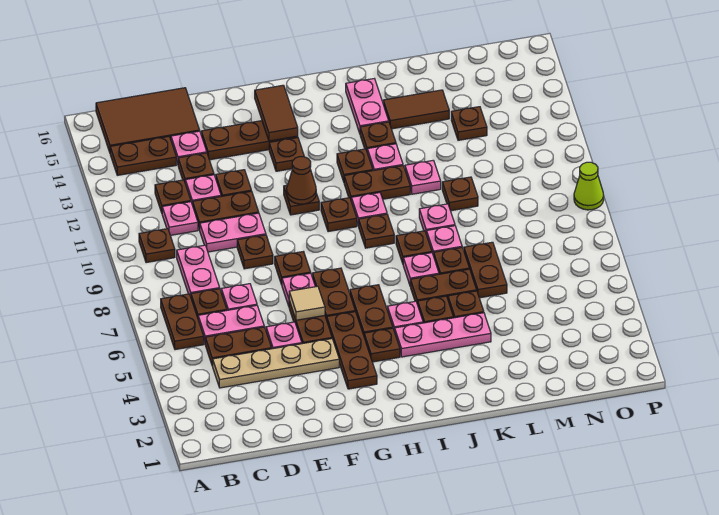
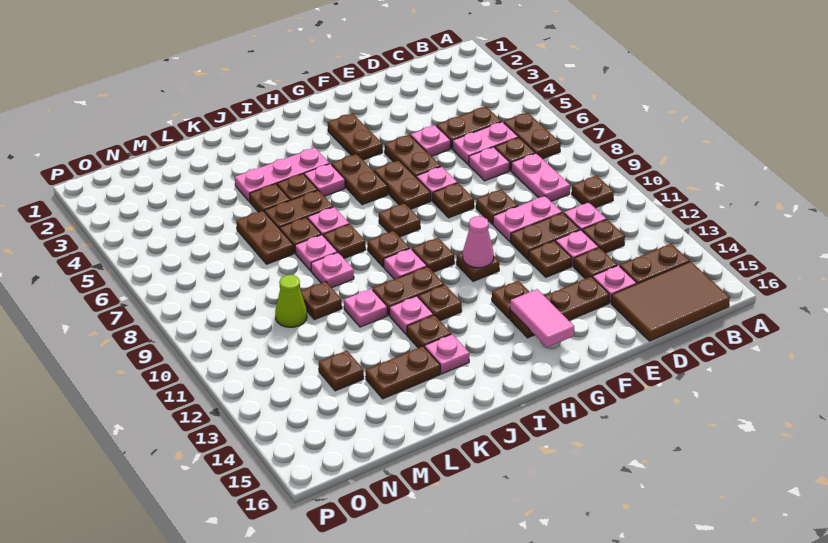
tan plate C4:F4 level 1 -> none
tan tile F6 level 2 -> none
brown plate G3:G5 level 1 -> brown plate G3:G4 level 1
brown cone G11 level 2 -> pink cone G11 level 2
brown tile G14:G15 level 2 -> pink tile G14:G15 level 2
brown plate H4 level 1 -> brown plate H8 level 1
pink plate J14:J15 level 1 -> pink plate J14 level 1
brown tile K14:L14 level 1 -> brown plate K14:L14 level 1
lime cone P9 level 1 -> lime cone M10 level 1

